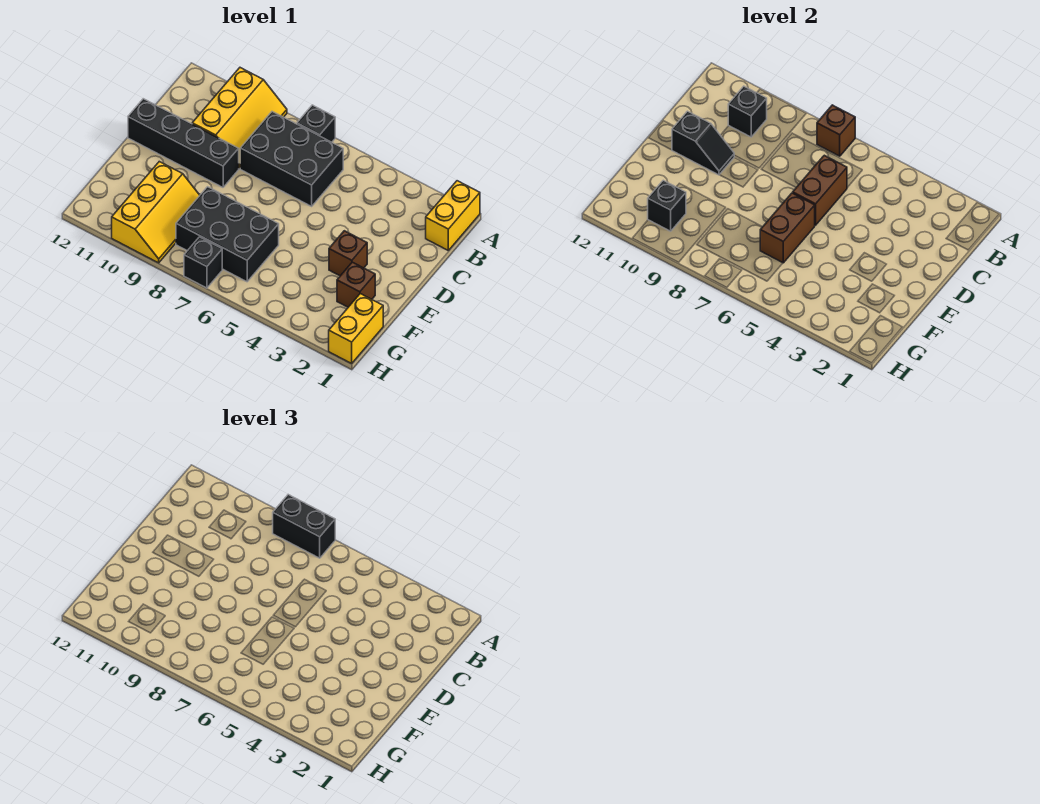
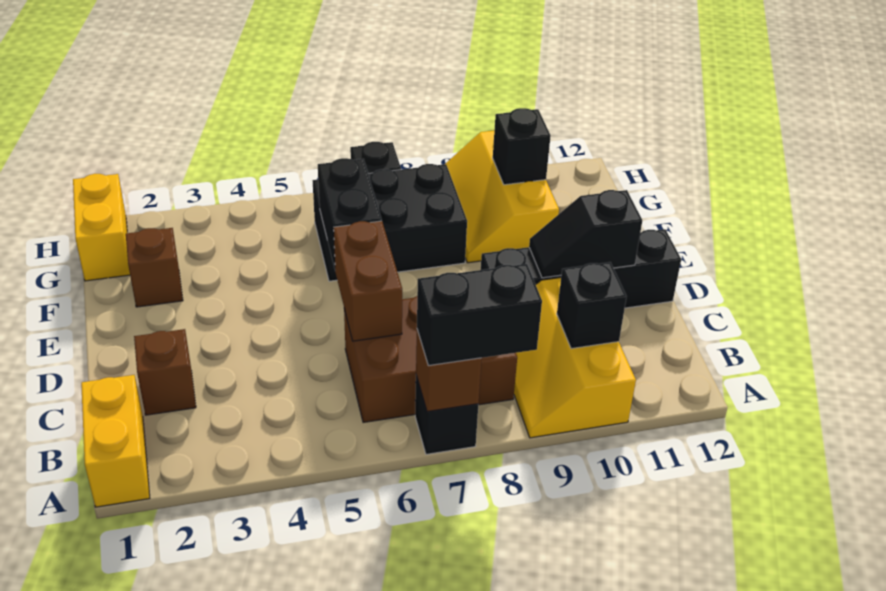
black brick B6:C8 level 1 -> brown brick B6:C8 level 1
brown brick E3 level 1 -> brown brick C2 level 1
brown brick E6:F6 level 2 -> black brick E6:F6 level 2

